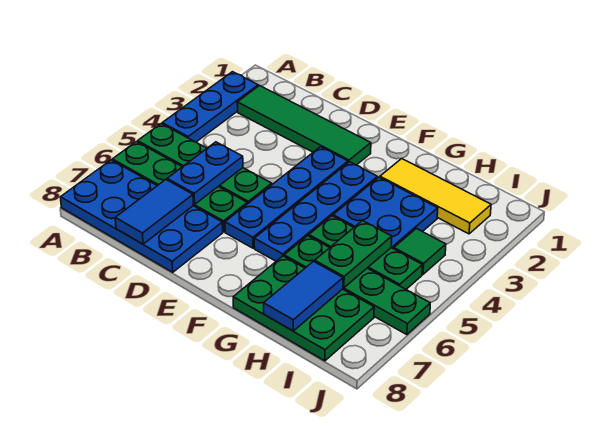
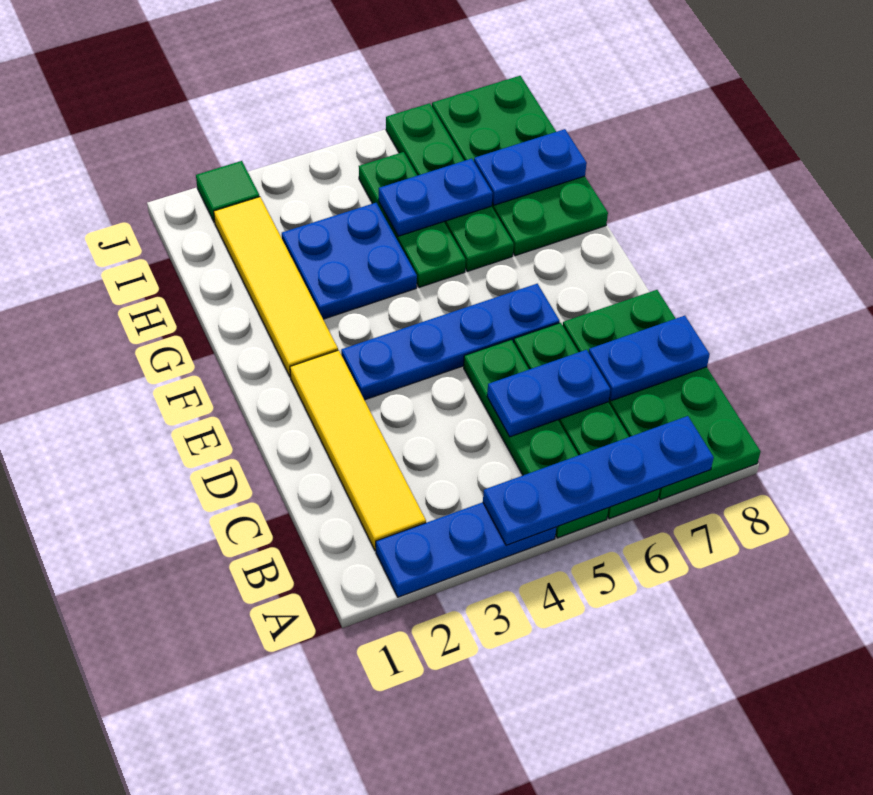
blue plate A7:D8 level 1 -> green plate A7:D8 level 1
green tile B2:E2 level 1 -> yellow tile B2:E2 level 1
blue tile C7:C8 level 2 -> blue plate C7:C8 level 2
blue plate F3:F6 level 1 -> blue plate A4:A7 level 2
yellow tile G2:I2 level 1 -> yellow tile F2:I2 level 1
green plate G7:I8 level 1 -> green plate G7:J8 level 1
green plate H5:H6 level 2 -> blue plate H5:H6 level 2
blue tile H7:H8 level 2 -> blue plate H7:H8 level 2
green tile I4 level 1 -> green tile J2 level 1

